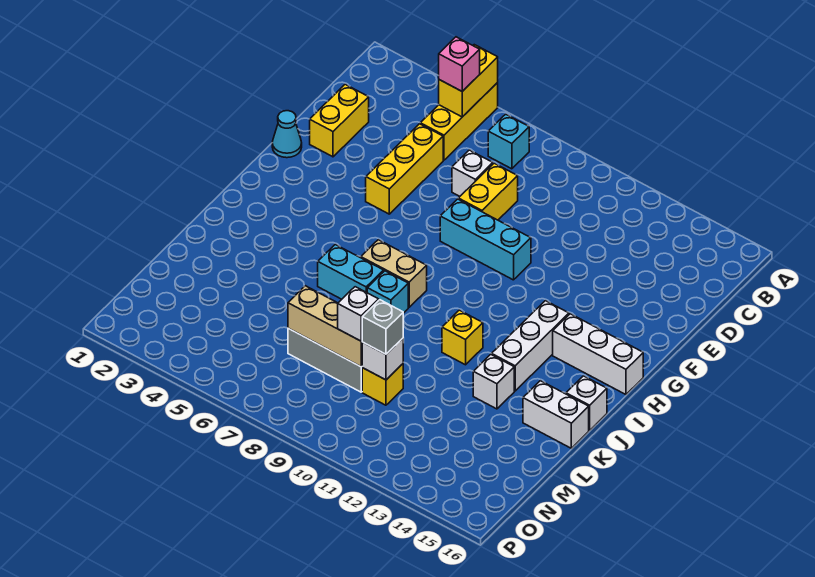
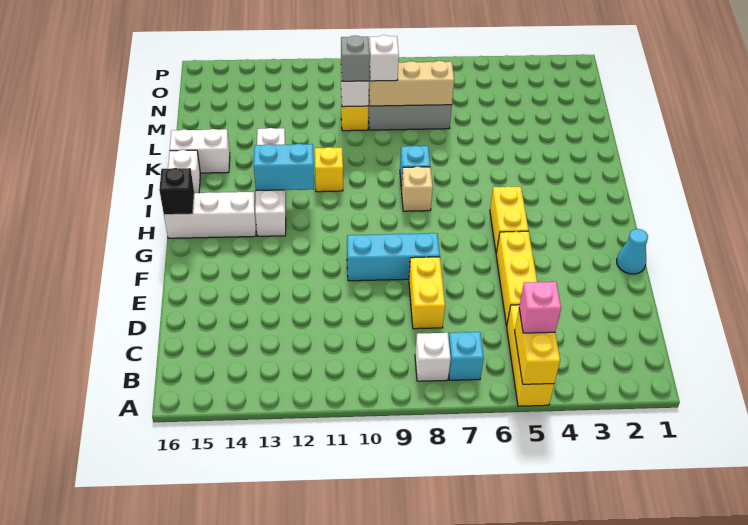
yellow brick D2:E2 level 1 -> yellow brick G5:H5 level 1
white brick D7 level 1 -> white brick B8 level 1
none -> black brick H16 level 2
tan brick I7:I8 level 1 -> tan brick I8 level 1
cyan brick J6:J7 level 1 -> cyan brick I12:I13 level 2

